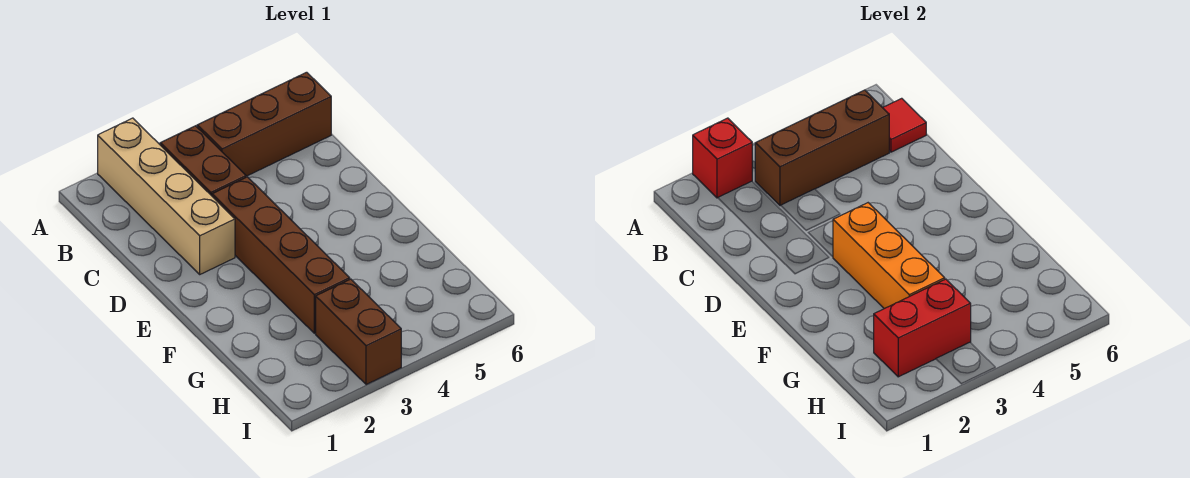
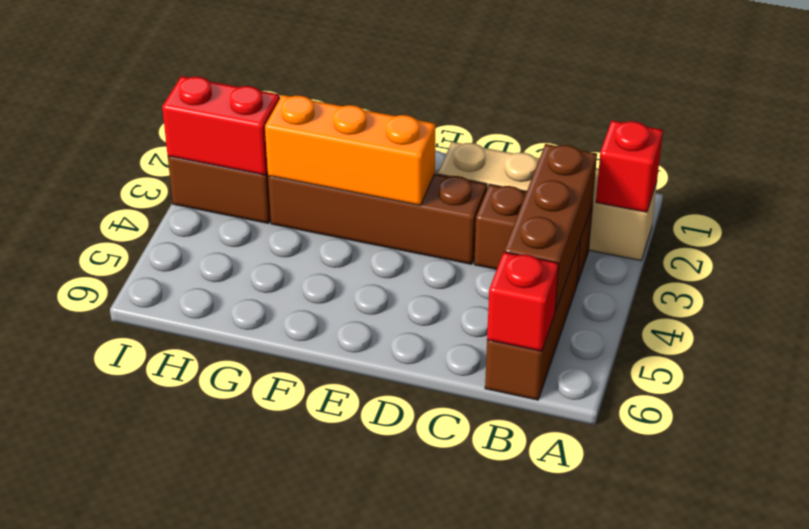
red tile B6 level 2 -> red brick B6 level 2
red brick H2:H3 level 2 -> red brick H3:I3 level 2

